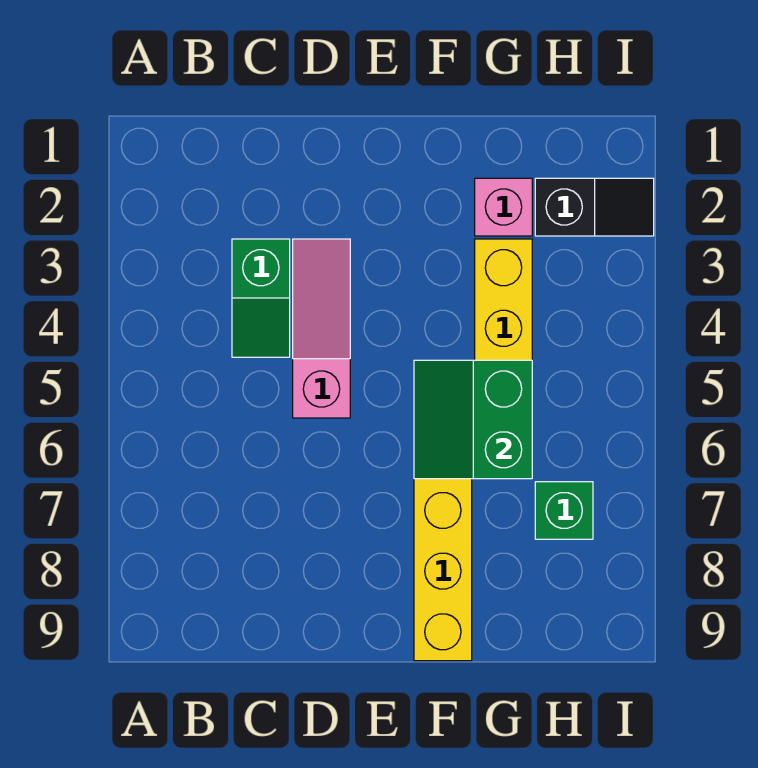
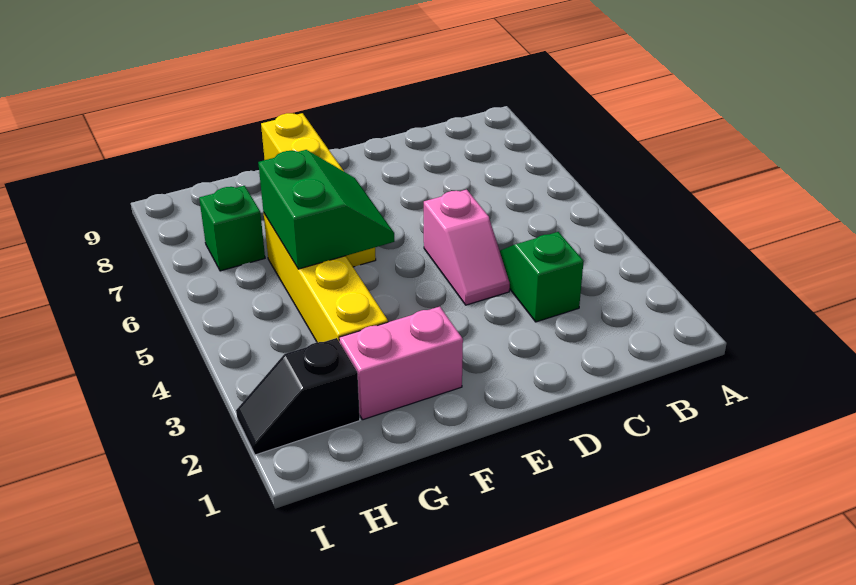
pink slope D3:D5 level 1 top 5 -> pink slope D4:D5 level 1 top 5
pink brick G2 level 1 -> pink brick F2:G2 level 1

